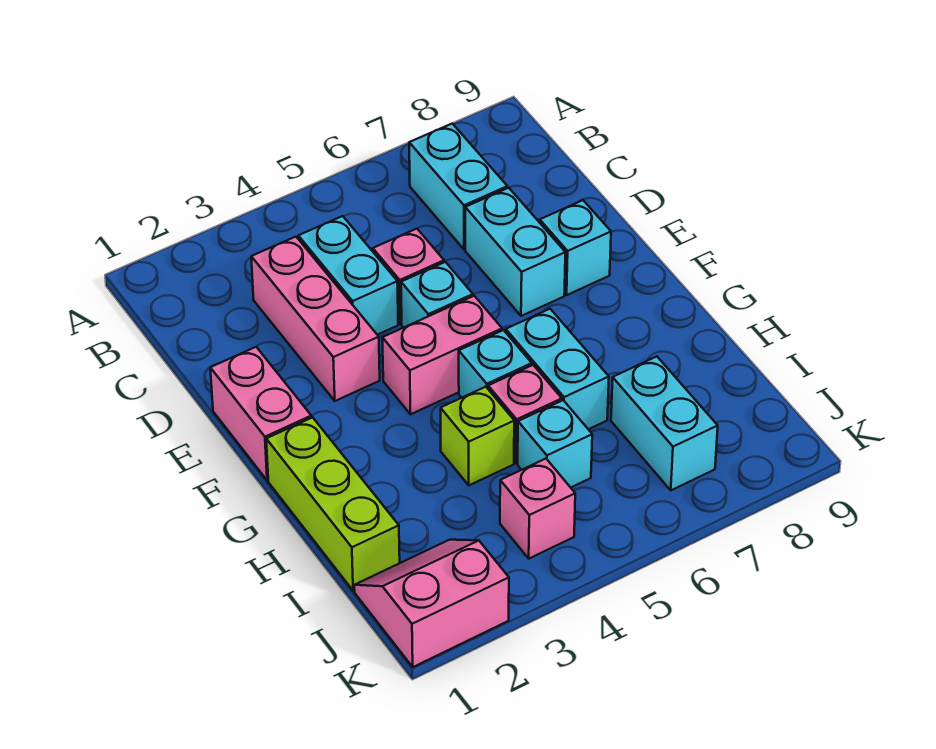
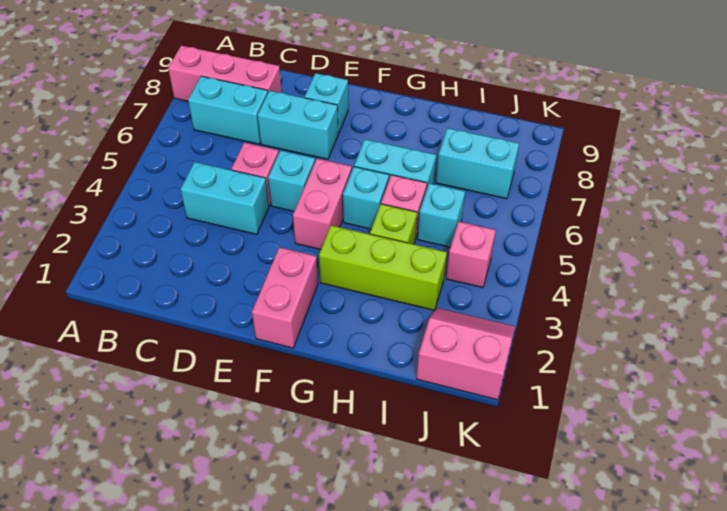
pink brick C3:E3 level 1 -> pink brick A8:C8 level 1
pink brick E1:F1 level 1 -> pink brick F1:F2 level 1
lime brick G1:I1 level 1 -> lime brick G3:I3 level 1
pink slope J1:K2 level 1 top K -> pink slope J1:K2 level 1 top 1

